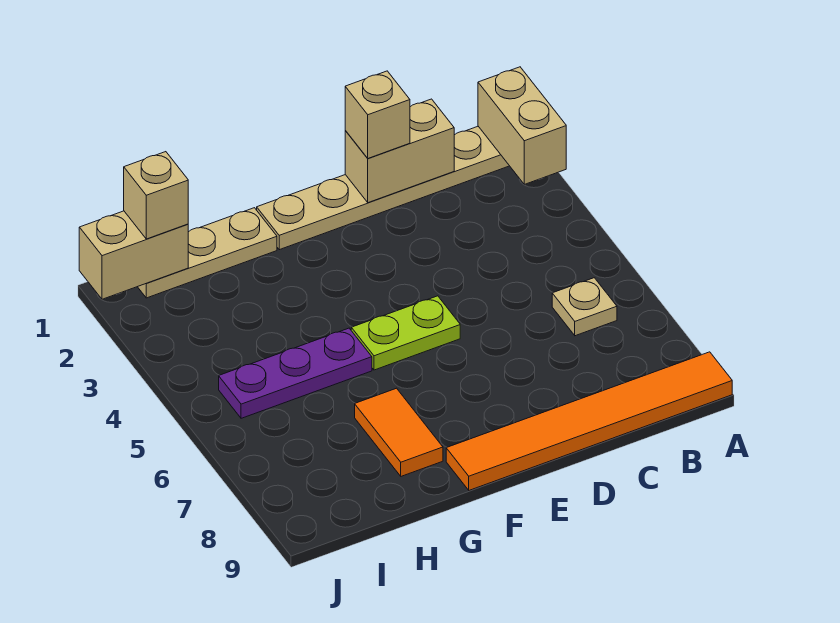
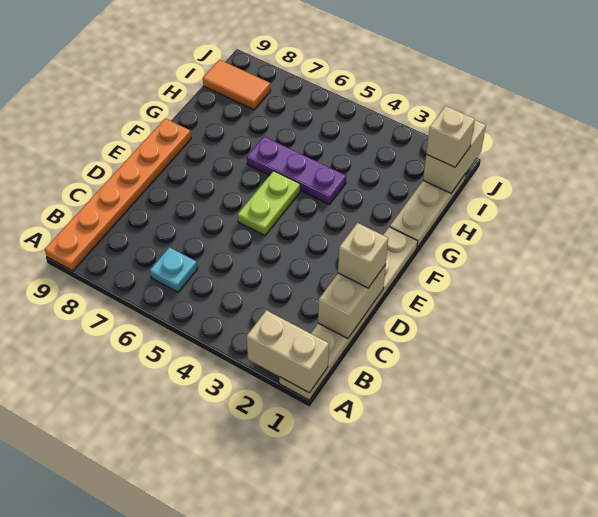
orange tile A9:F9 level 1 -> orange plate A9:F9 level 1
tan plate B6 level 1 -> cyan plate B6 level 1
purple plate G5:I5 level 1 -> purple plate G4:G6 level 1
orange tile G7:G8 level 1 -> orange tile I8:I9 level 1

